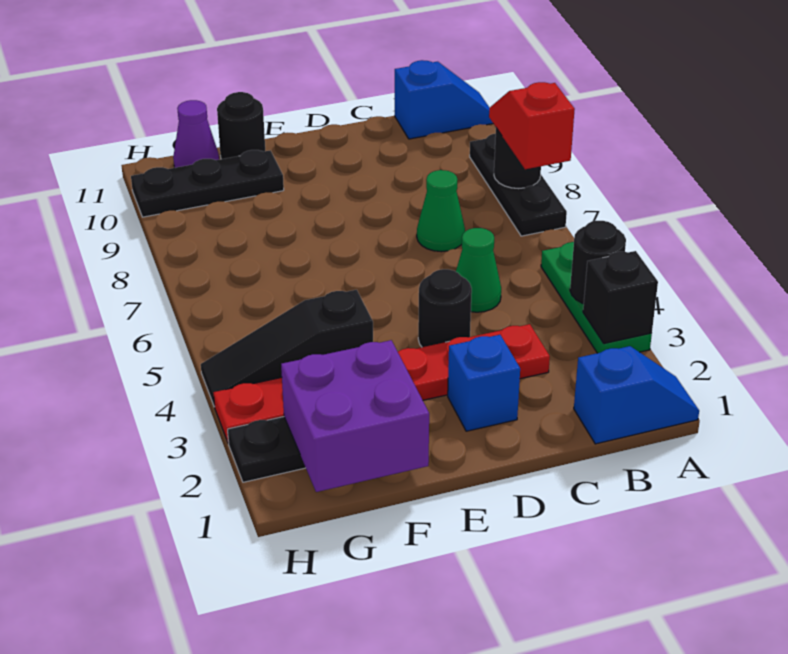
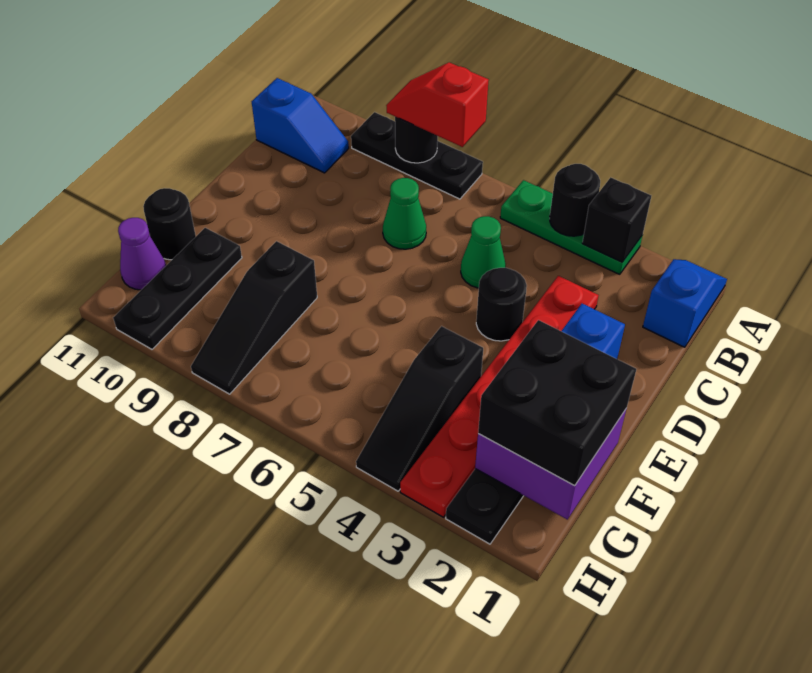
blue slope A11:B11 level 1 top B -> blue slope B10:B11 level 1 top 11
none -> black brick F1:G2 level 3
none -> black slope F8:H8 level 1 top F

